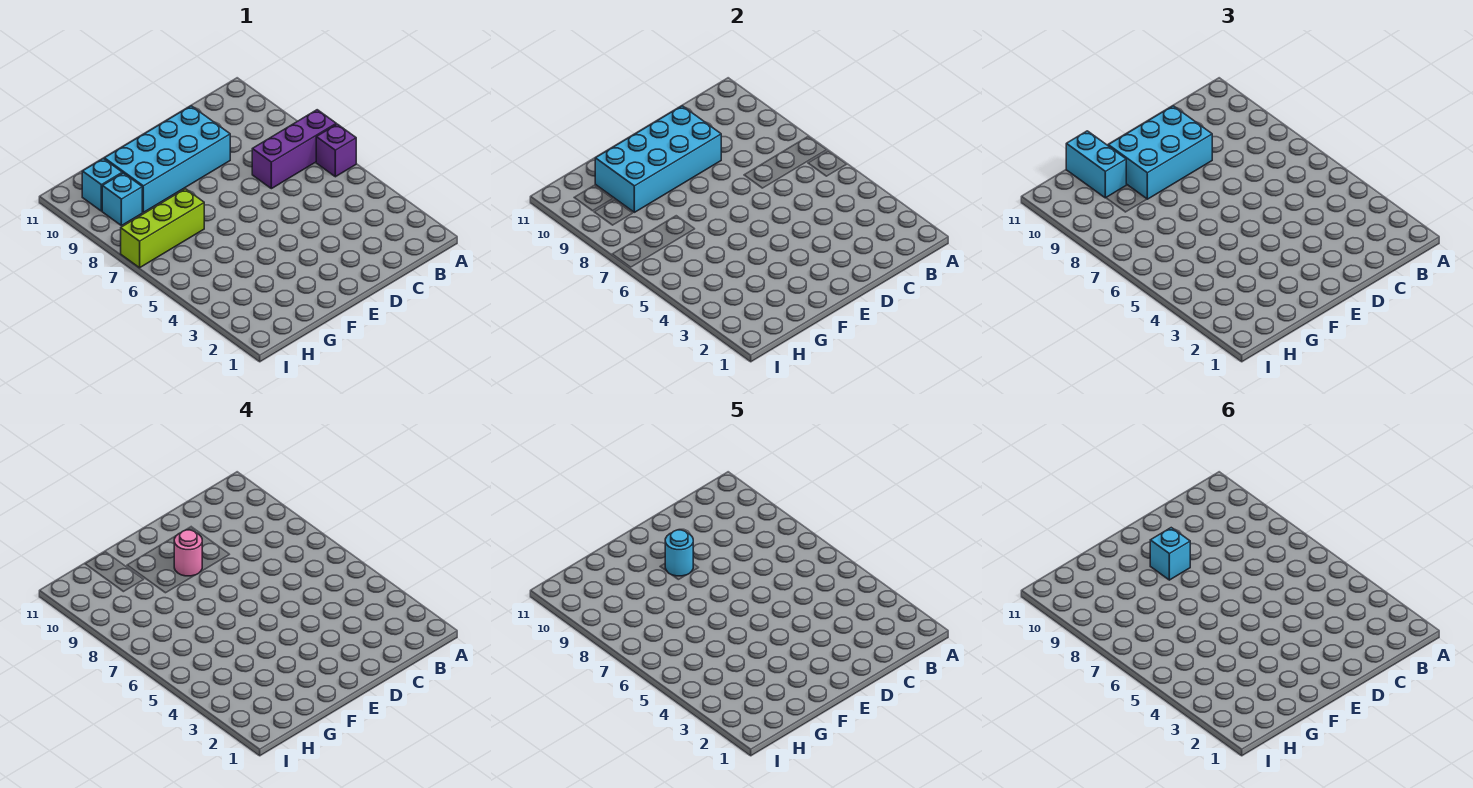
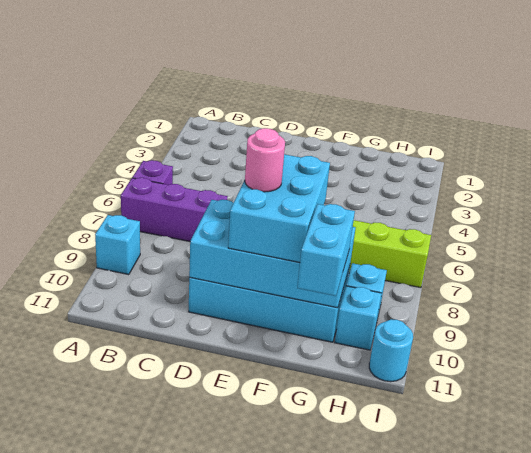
cyan brick D9:F10 level 3 -> cyan brick E8:F10 level 3
cyan round brick E9 level 5 -> cyan round brick I11 level 1
cyan brick E9 level 6 -> cyan brick A9 level 1

